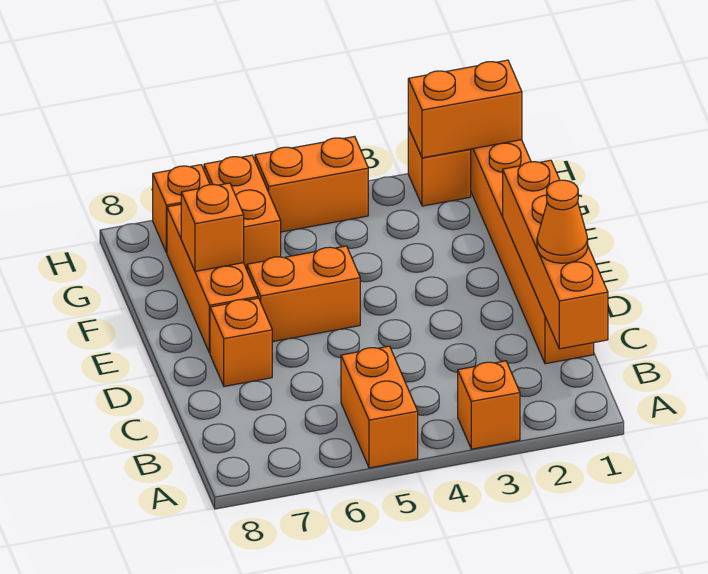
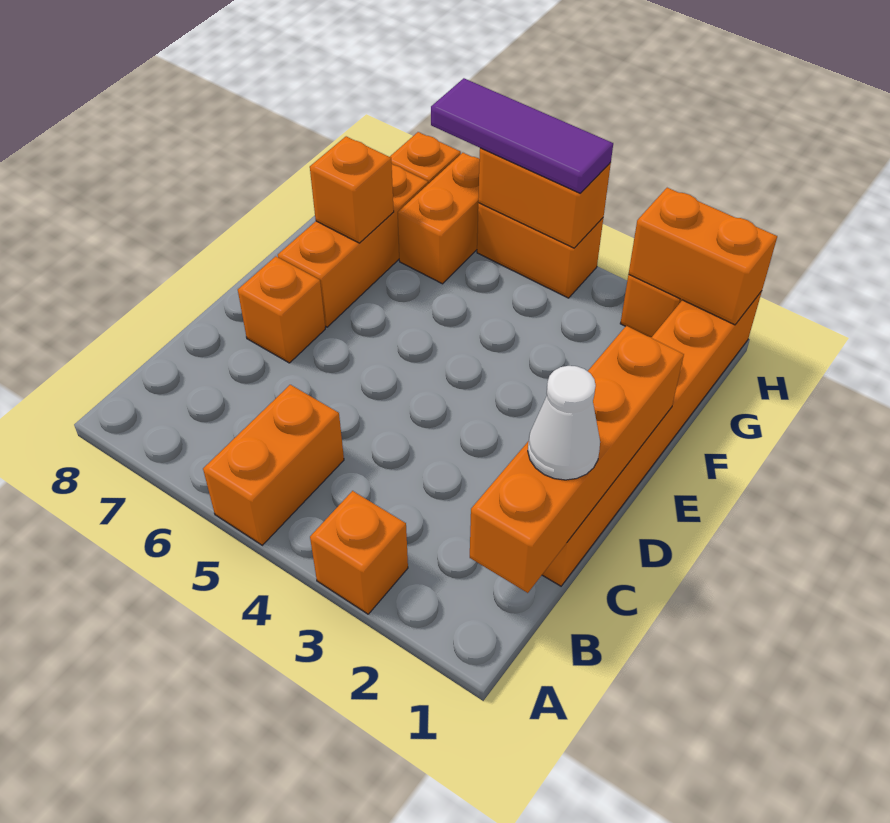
orange cone C1 level 3 -> white cone C1 level 3
orange brick E5:E6 level 1 -> orange brick H4:H5 level 2
none -> purple tile H4:H6 level 3

